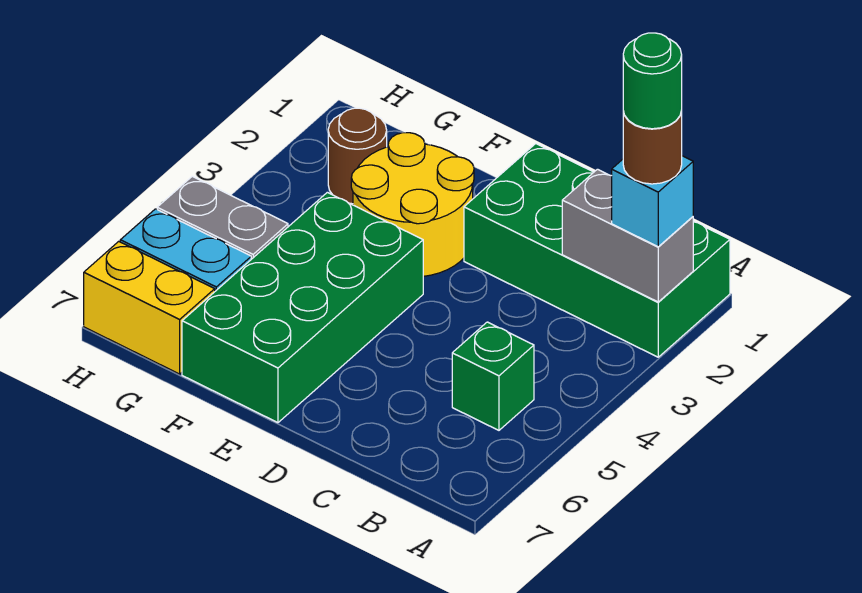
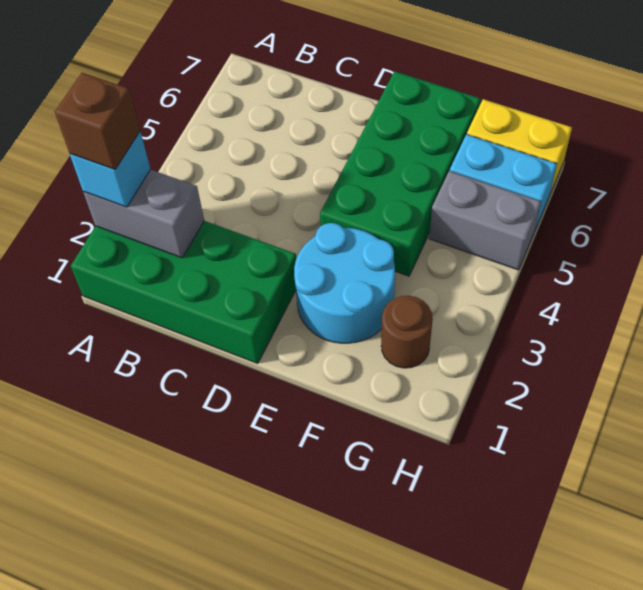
brown round brick A2 level 4 -> brown brick A2 level 4
green round brick A2 level 5 -> none
green brick B5 level 1 -> none
yellow round brick E2:F3 level 1 -> cyan round brick E2:F3 level 1

